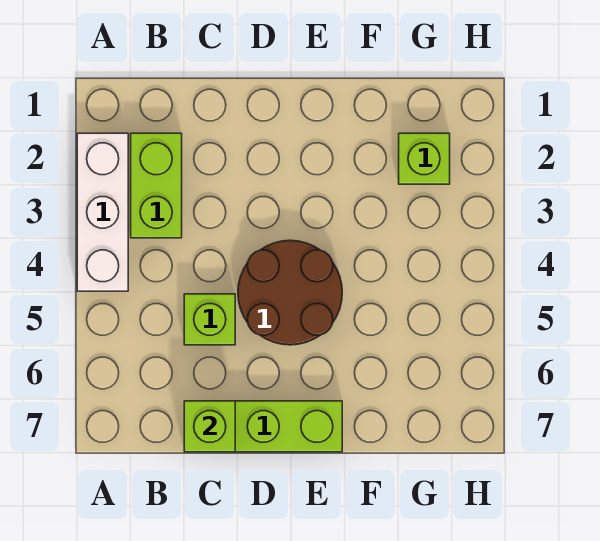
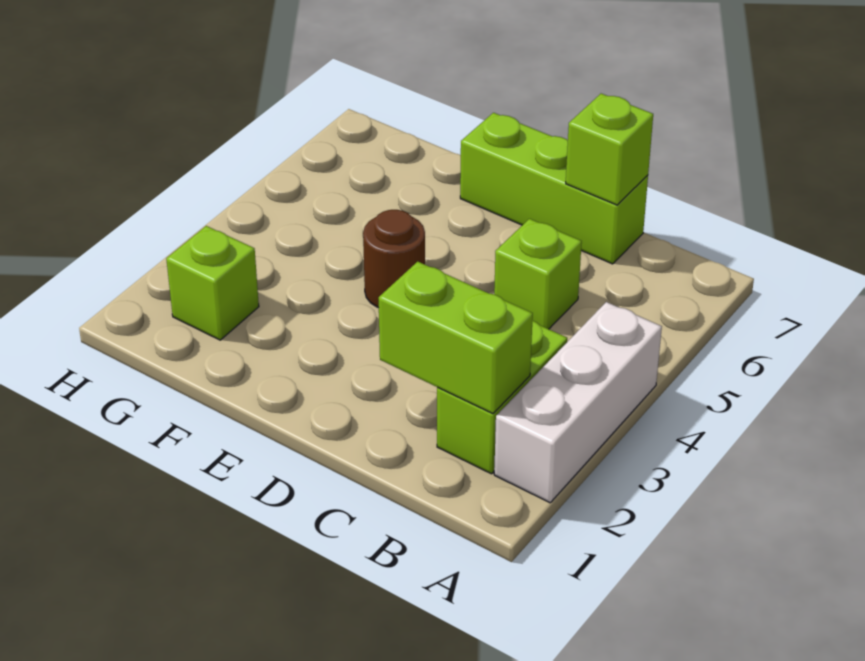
none -> lime brick B2:C2 level 2
brown round brick D4:E5 level 1 -> brown round brick E4 level 1

